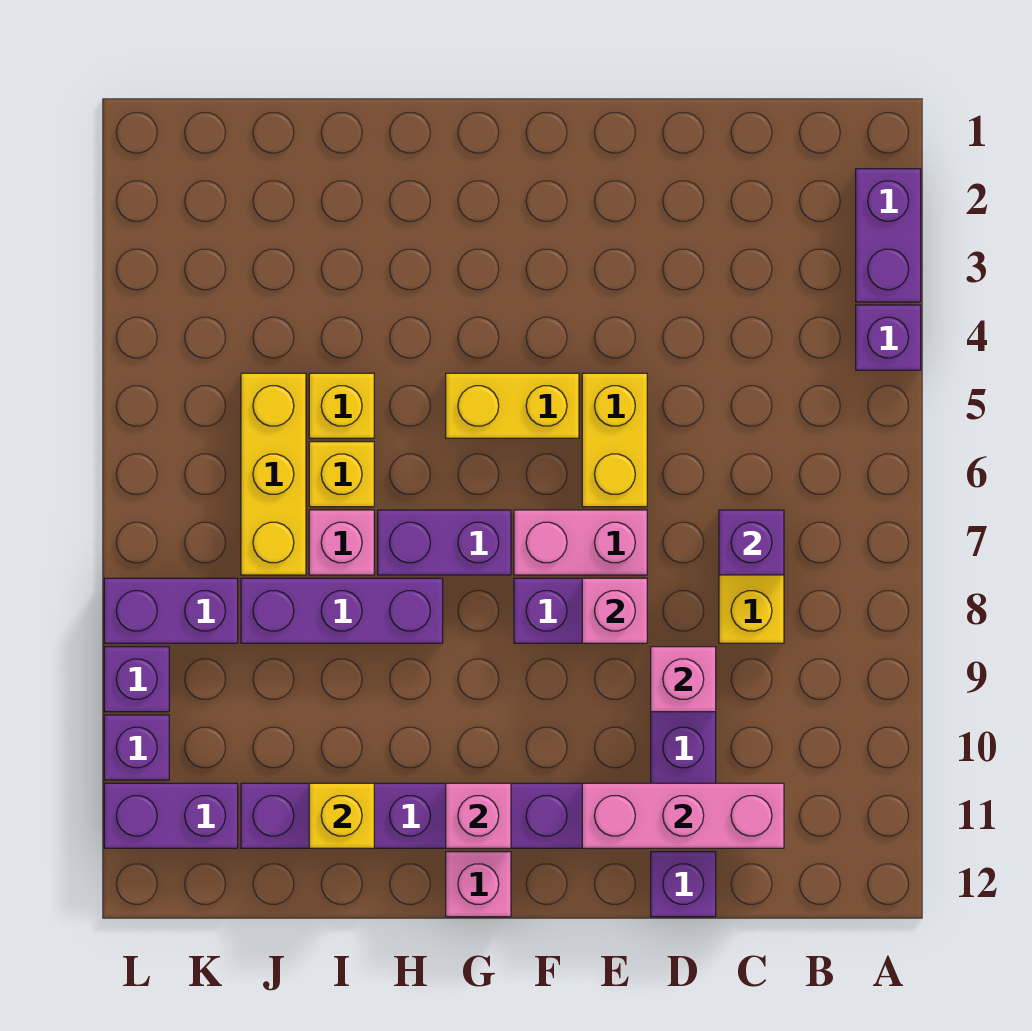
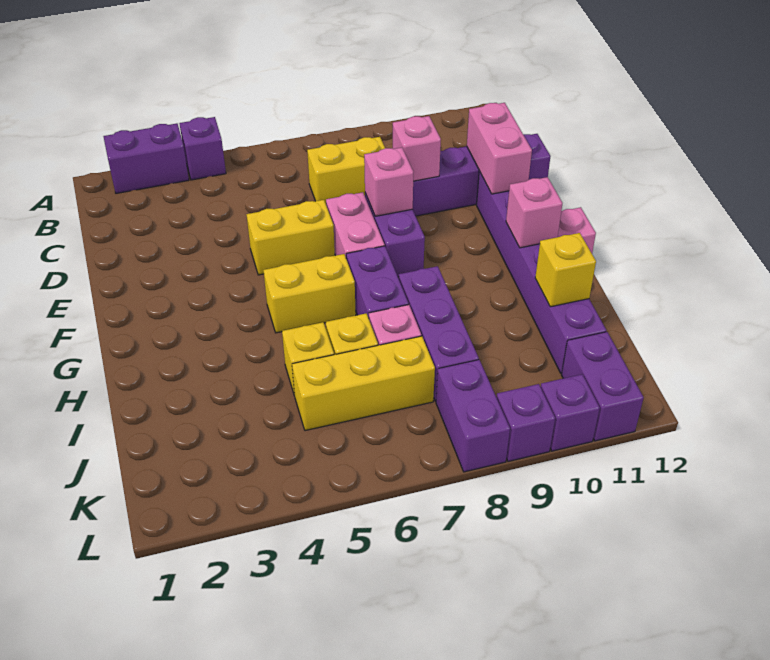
purple brick C7 level 2 -> none
pink brick C11:E11 level 2 -> pink brick D11:E11 level 2
yellow brick F5:G5 level 1 -> yellow brick G5:G6 level 1

